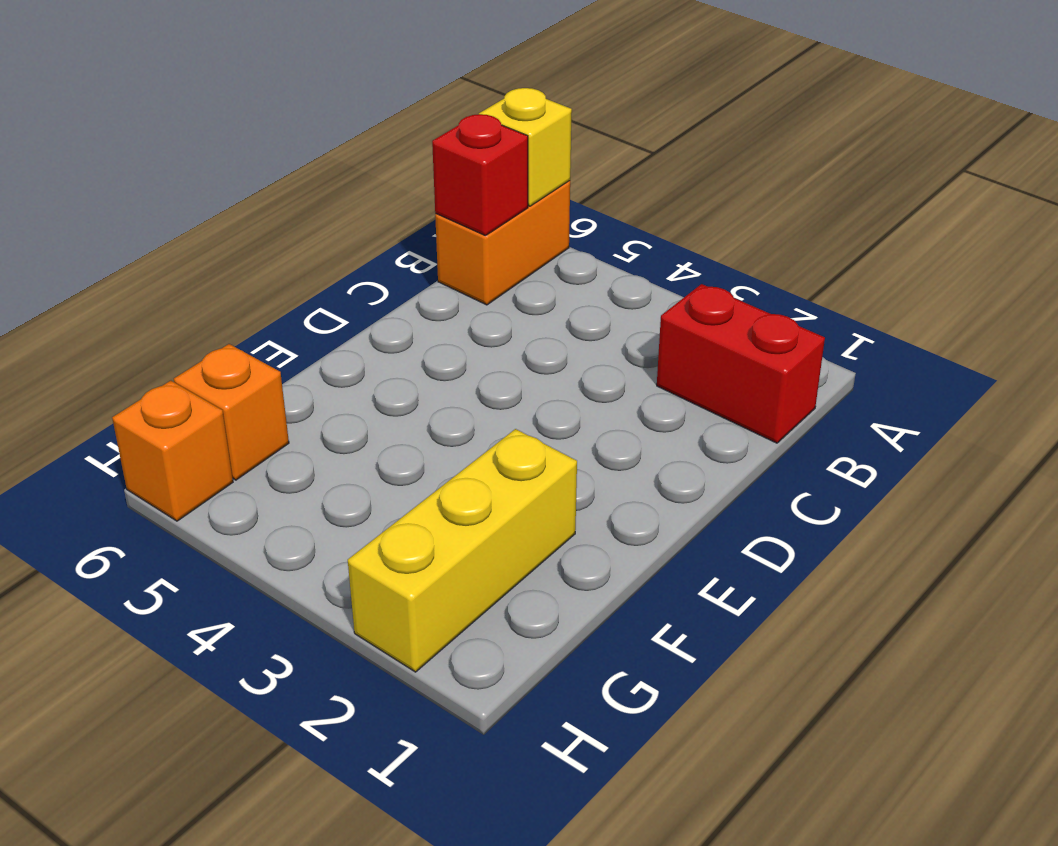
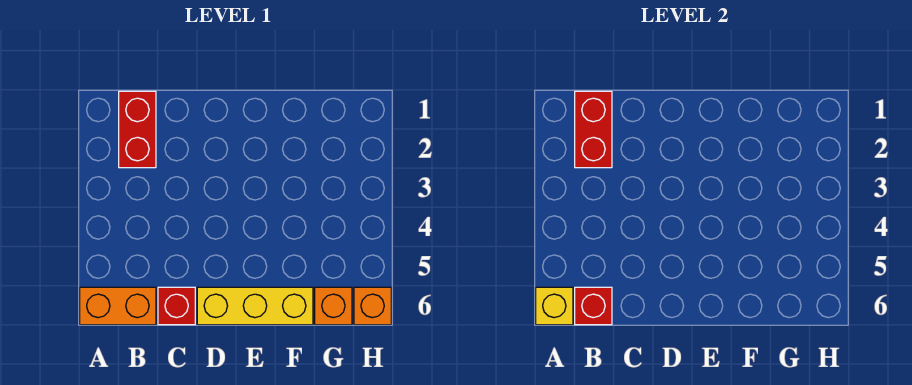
none -> red brick B1:B2 level 2
none -> red brick C6 level 1
yellow brick F2:H2 level 1 -> yellow brick D6:F6 level 1

